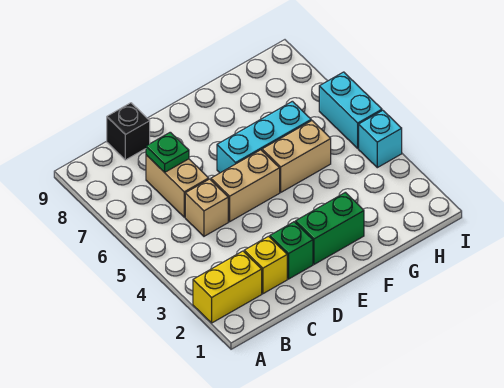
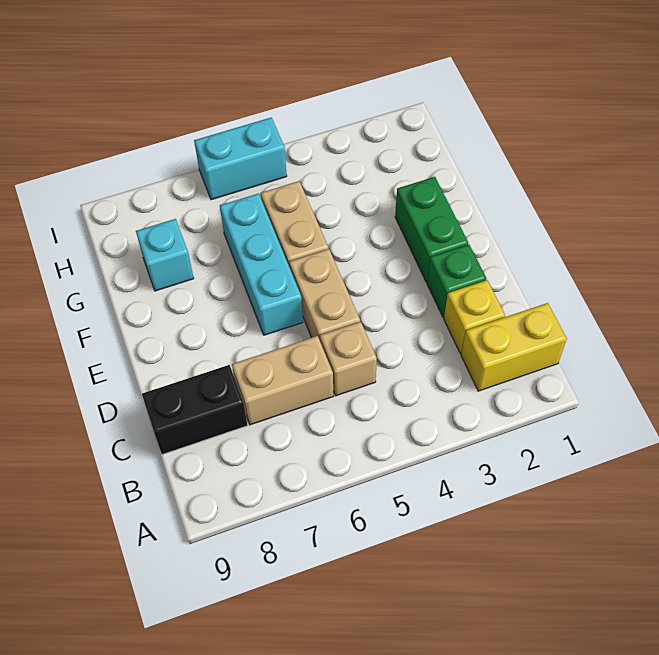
yellow brick A2:B2 level 1 -> yellow brick B1:B2 level 1
green plate C7 level 2 -> none
black brick C9 level 1 -> black brick C8:C9 level 1
cyan brick I4 level 1 -> cyan brick G8 level 1

